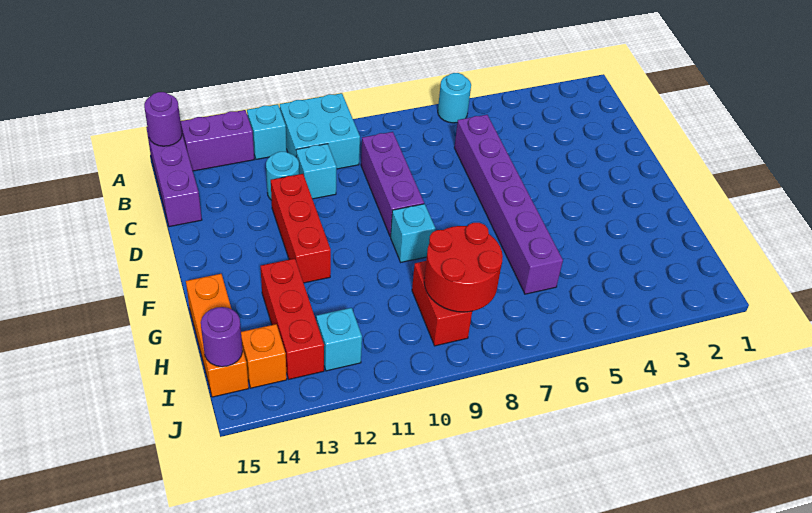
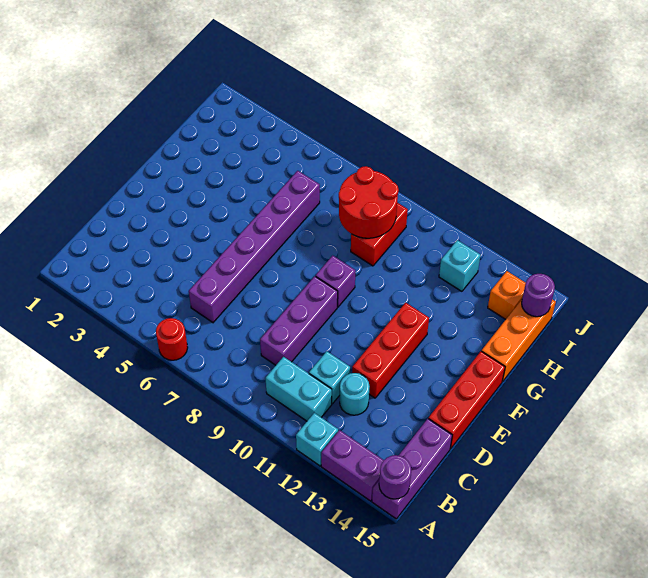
cyan round brick A6 level 1 -> red round brick A6 level 1
cyan brick A10:B11 level 1 -> cyan brick B10:B11 level 1
cyan brick F9 level 1 -> purple brick F9 level 1
red brick G13:I13 level 1 -> red brick D15:F15 level 1

